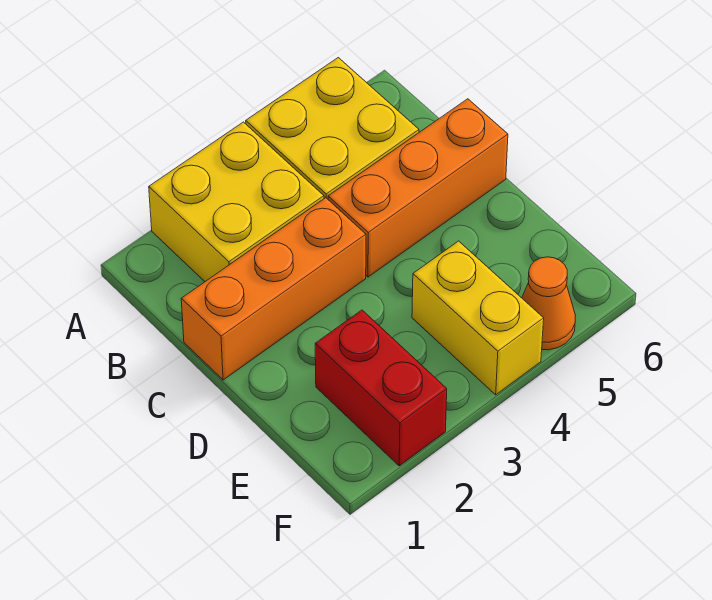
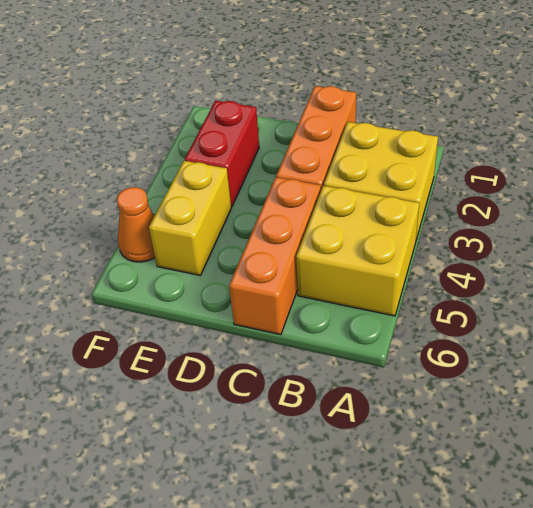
red brick E2:F2 level 1 -> red brick E2:E3 level 1
yellow brick E4:F4 level 1 -> yellow brick E4:E5 level 1

